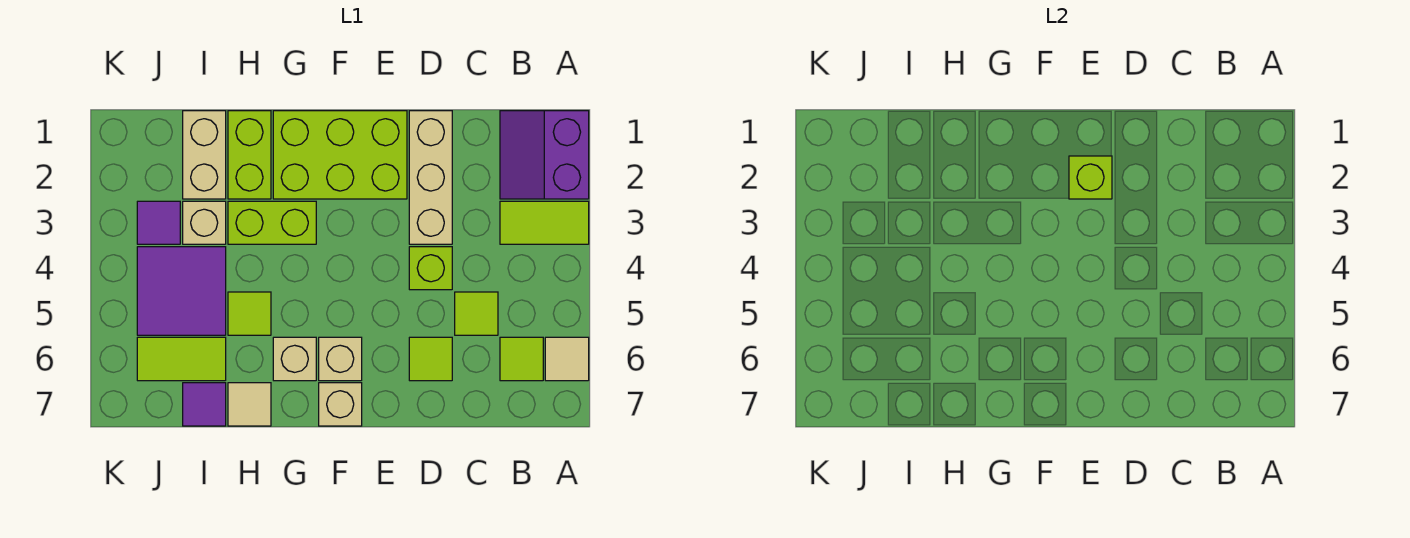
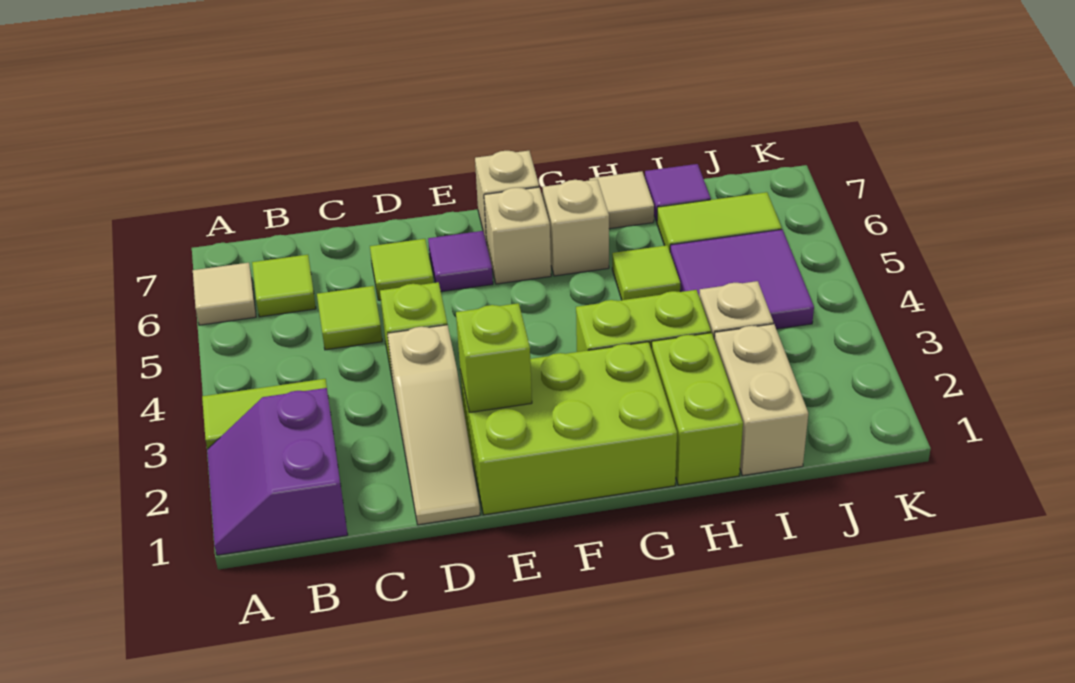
purple slope A1:B2 level 1 top A -> purple slope A1:B2 level 1 top B
tan brick D1:D3 level 1 -> tan slope D1:D3 level 1 top 3
purple tile J3 level 1 -> purple tile E6 level 1

